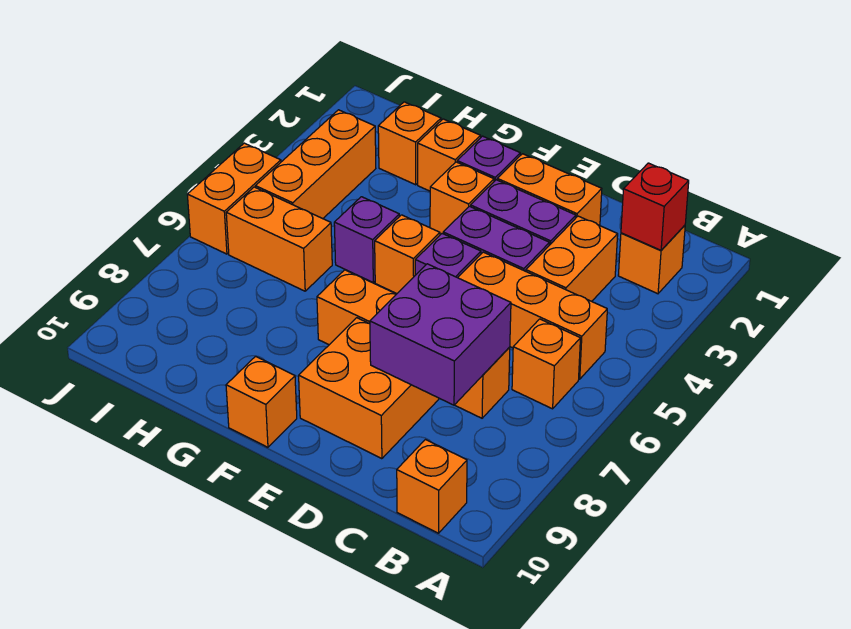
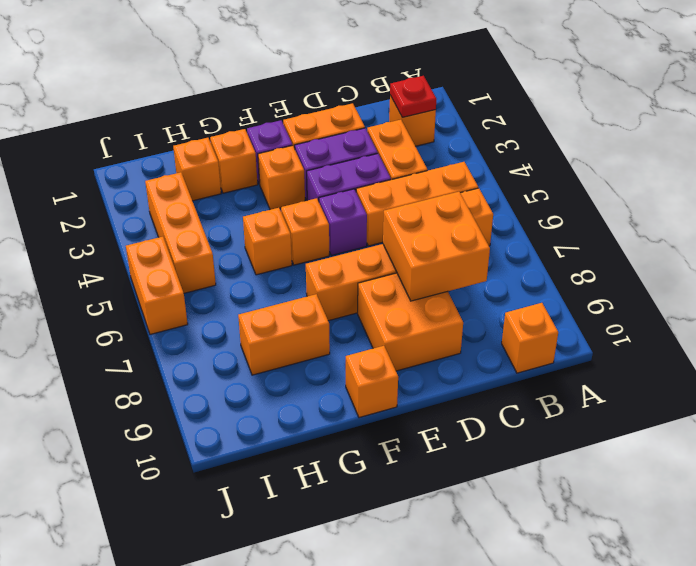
red brick B2 level 2 -> red plate B2 level 2
purple brick C7:D8 level 2 -> orange brick C7:D8 level 2
purple brick G5 level 1 -> orange brick G5 level 1
orange brick H6:I6 level 1 -> orange brick G8:H8 level 1

